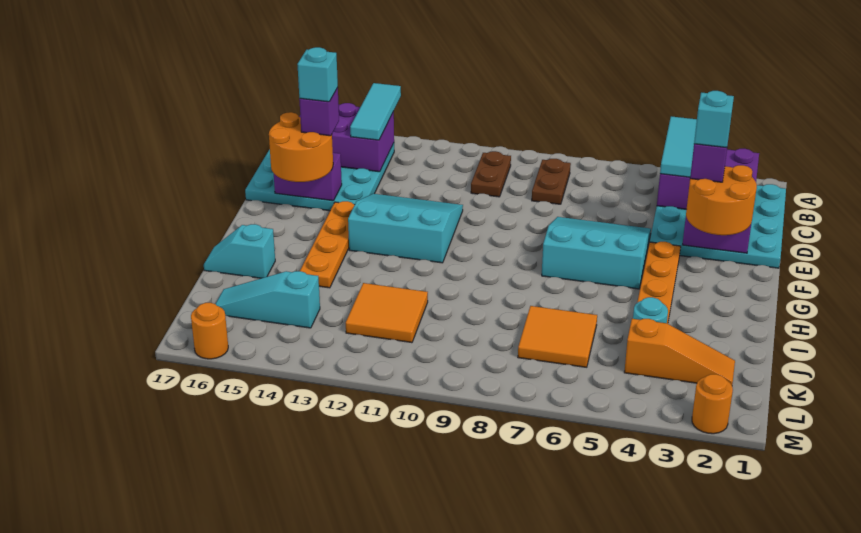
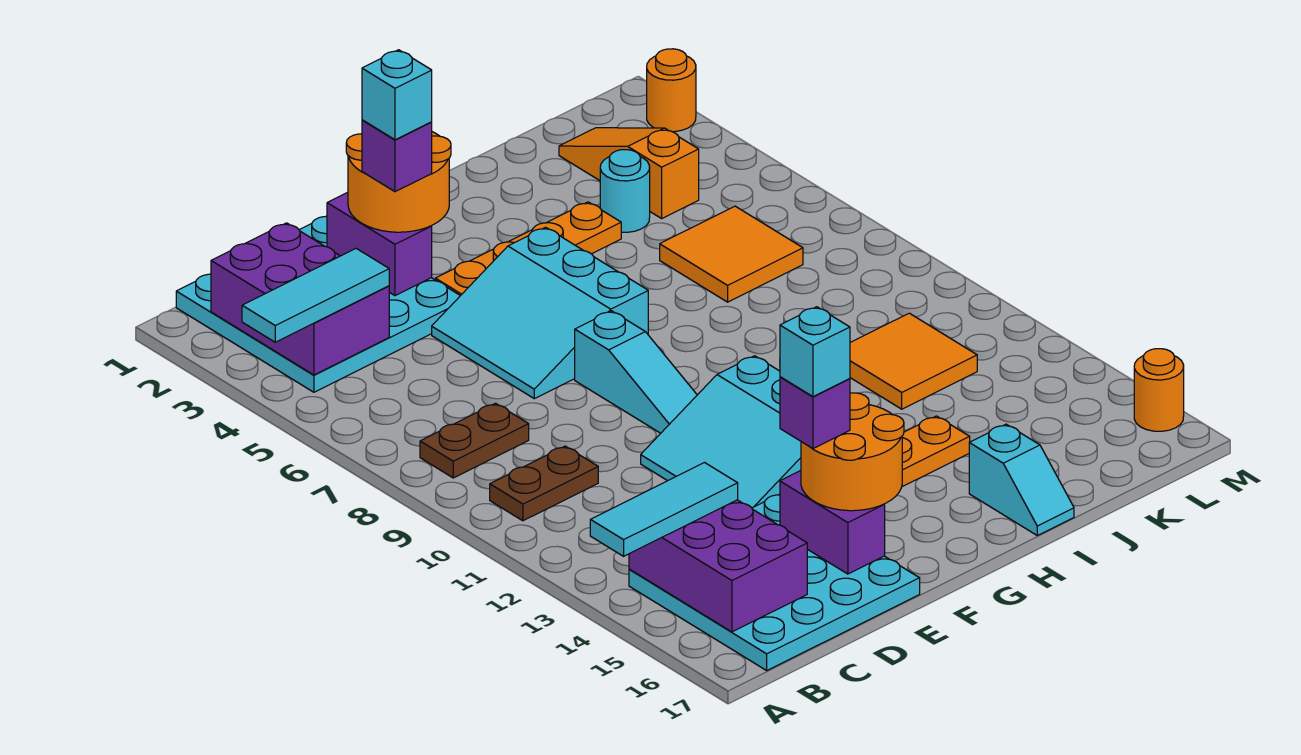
cyan slope K14:K16 level 1 top 14 -> cyan slope F8:F10 level 1 top 8

